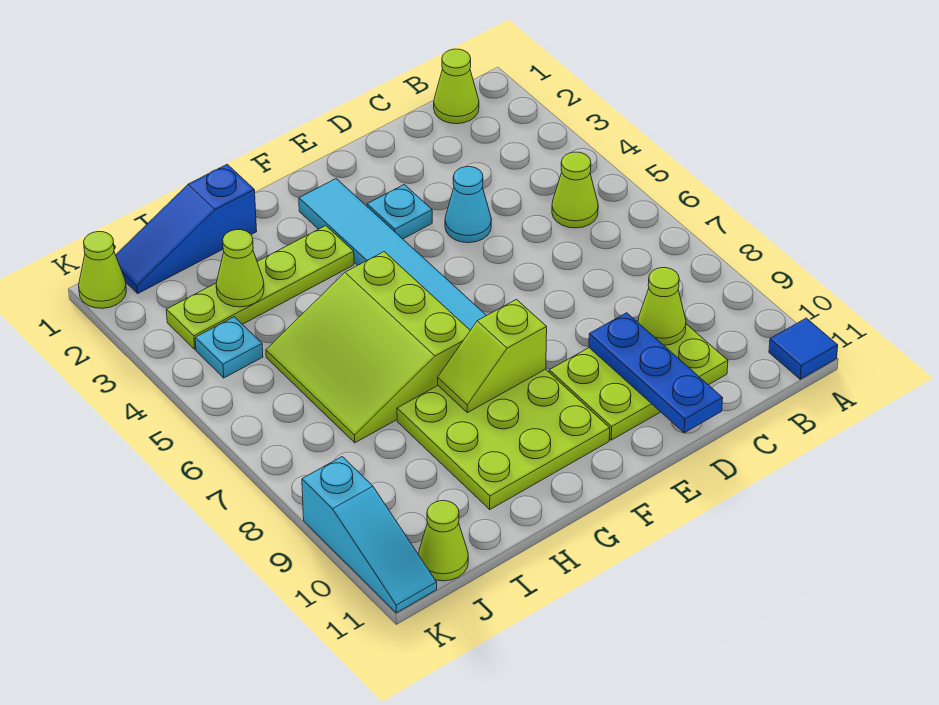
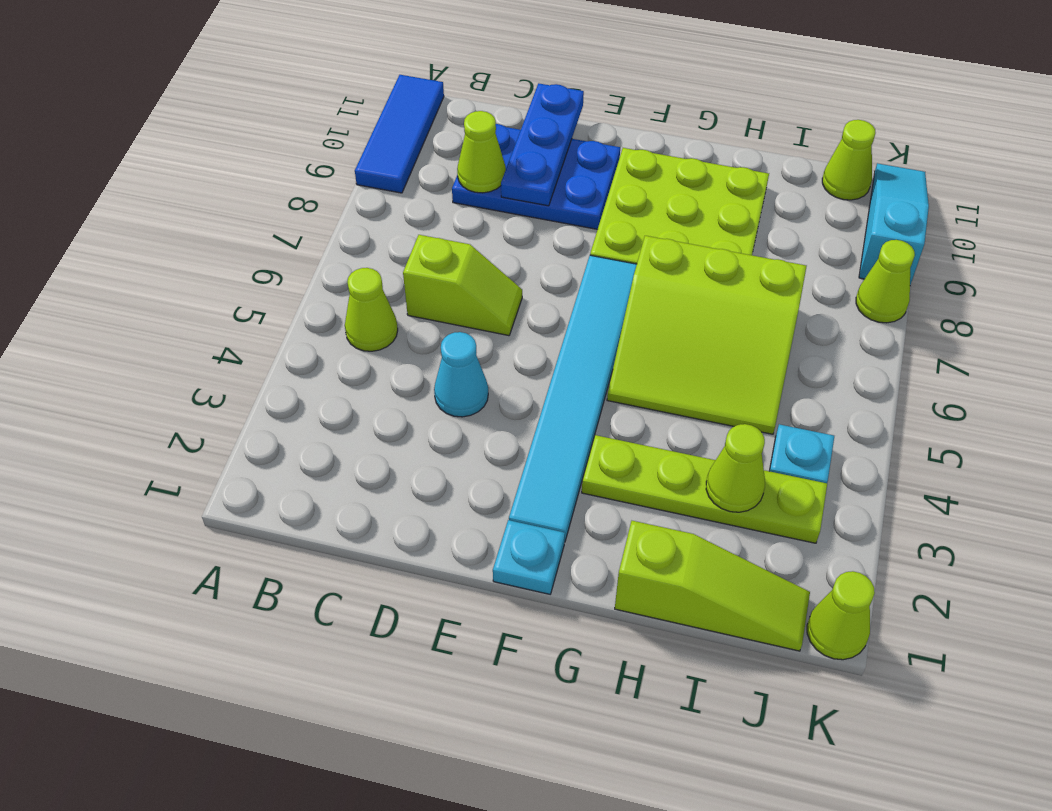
blue tile A11 level 1 -> blue tile A9:A11 level 1
lime cone B1 level 1 -> lime cone K8 level 1
lime plate C9:E10 level 1 -> blue plate C9:E10 level 1
cyan plate E3 level 1 -> cyan plate F1 level 1
lime slope F8:G8 level 2 top F -> lime slope C6:D6 level 1 top C
lime slope G5:I7 level 1 top G -> lime slope G5:I7 level 1 top 7
blue slope H1:J1 level 1 top H -> lime slope H1:J1 level 1 top H

